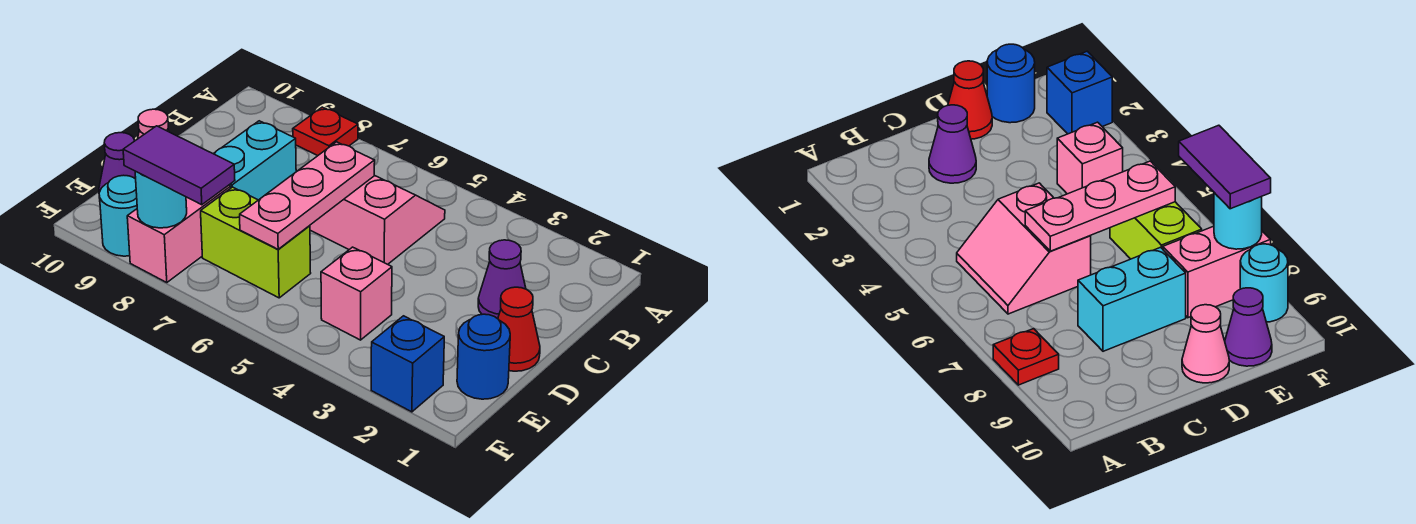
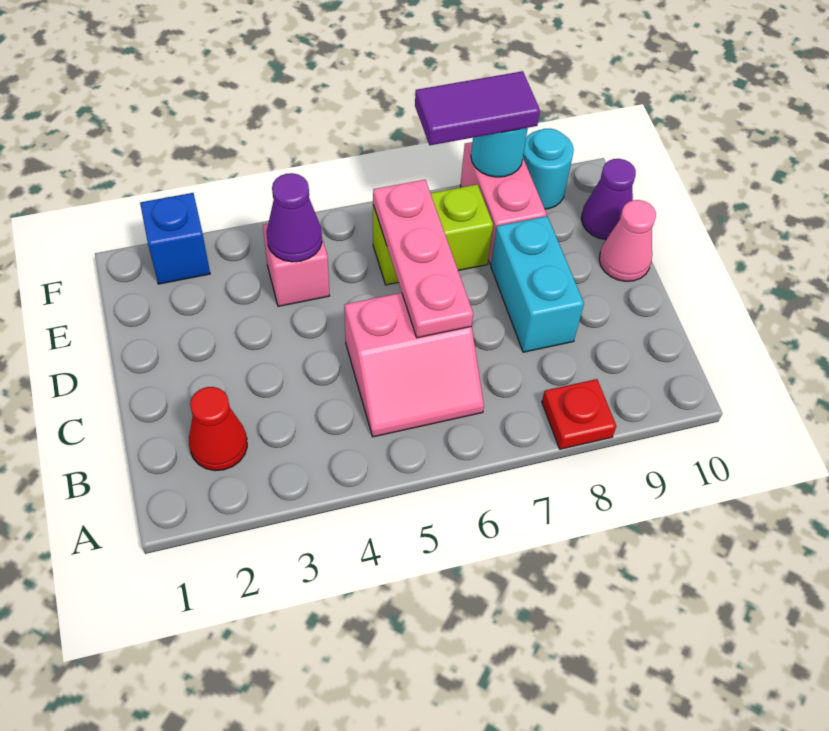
purple cone C2 level 1 -> purple cone E4 level 2
red cone D1 level 1 -> red cone B2 level 1
blue round brick E1 level 1 -> none

